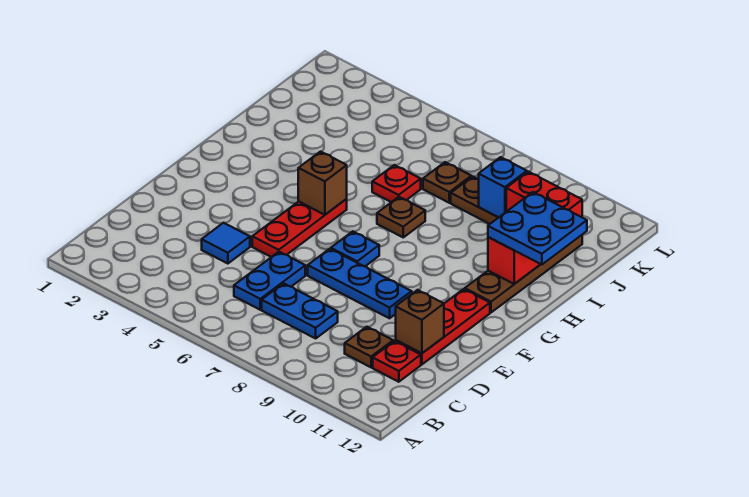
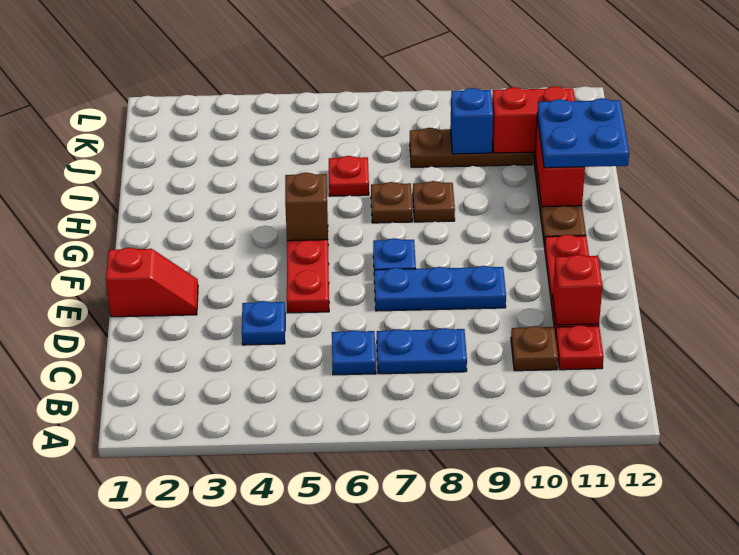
blue plate C6:D6 level 1 -> blue plate C6 level 1
blue tile D4 level 1 -> blue plate D4 level 1
brown brick D11 level 2 -> red brick D11 level 2
none -> red slope E1:E2 level 1 top 1
brown plate J7 level 1 -> brown plate H8 level 1

